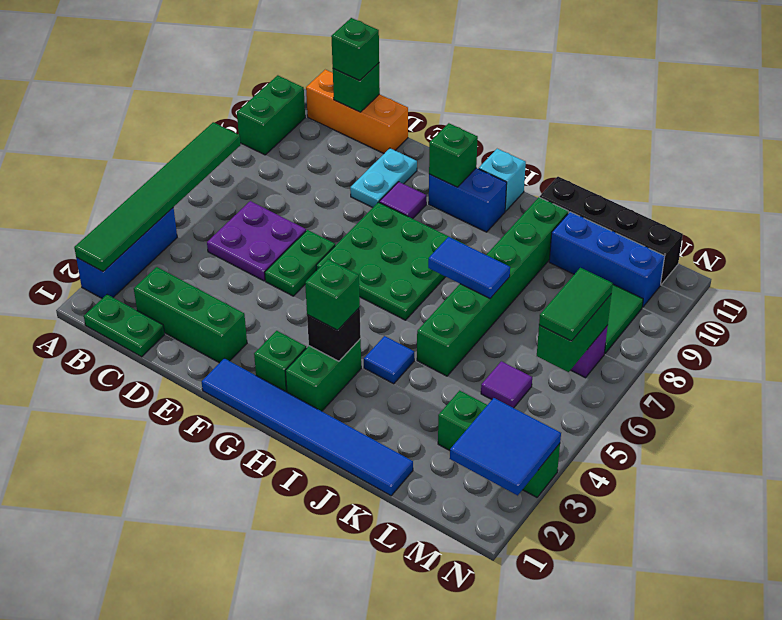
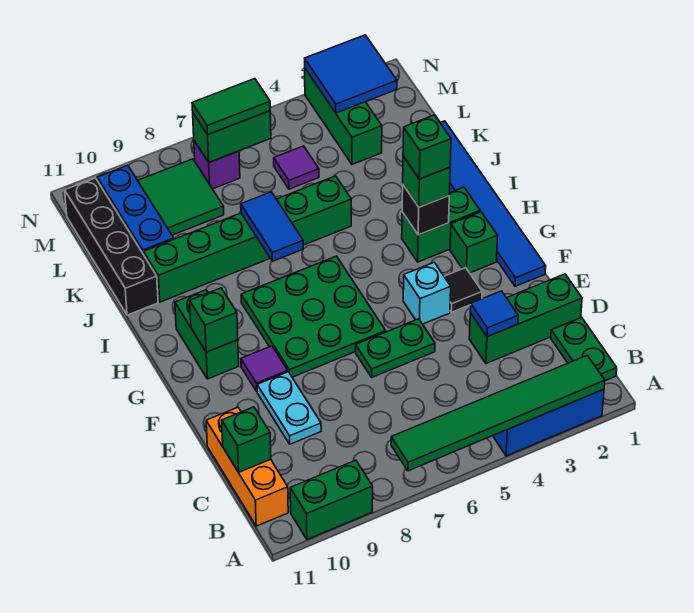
green brick C2:E2 level 1 -> green brick D1:D3 level 1
purple plate C5:D6 level 1 -> none
green brick C11 level 3 -> green brick H3 level 4
cyan plate E9:E10 level 1 -> cyan plate D9:E9 level 1
none -> black tile F3 level 1
blue brick G10:H10 level 1 -> green brick G10:H10 level 1
cyan brick H11 level 1 -> cyan brick F4 level 1
blue tile I4 level 1 -> blue tile D3 level 2

